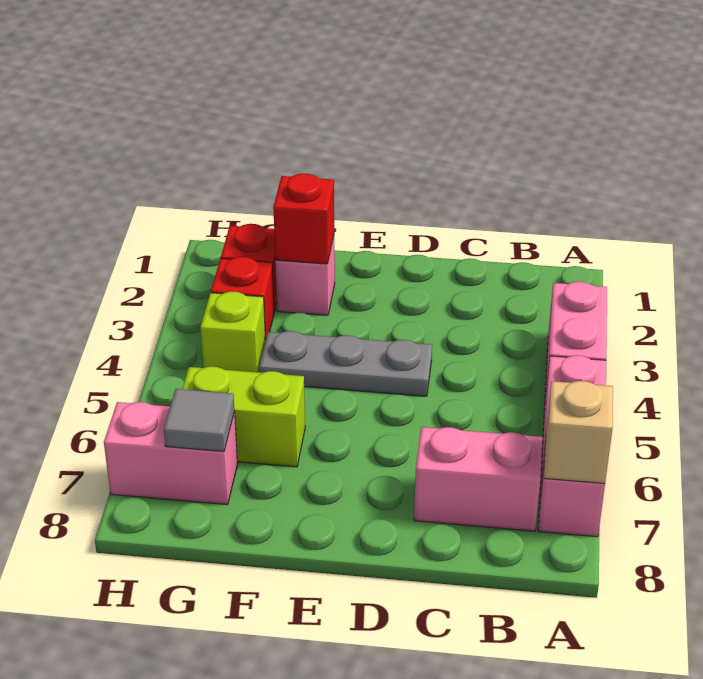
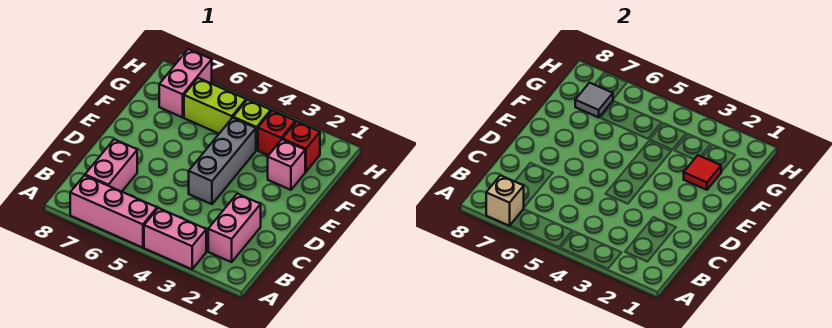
none -> pink brick B2:C2 level 1
grey plate D4:F4 level 1 -> grey brick D4:F4 level 1
red brick F2 level 2 -> red tile F2 level 2
lime brick F6:G6 level 1 -> lime brick G5:G6 level 1

